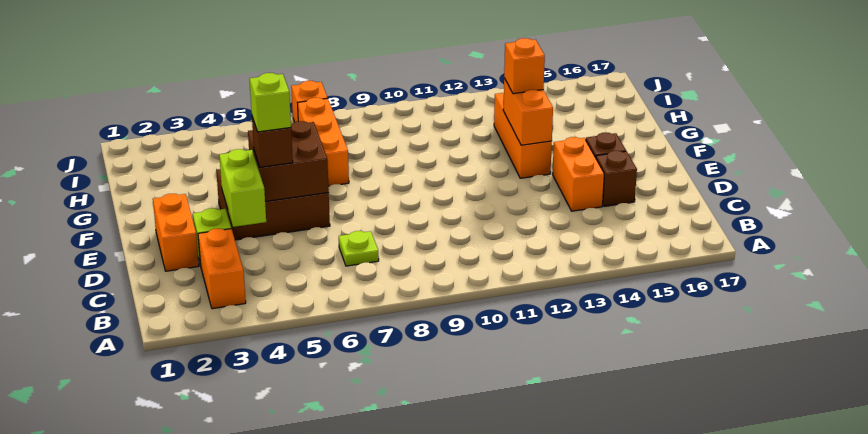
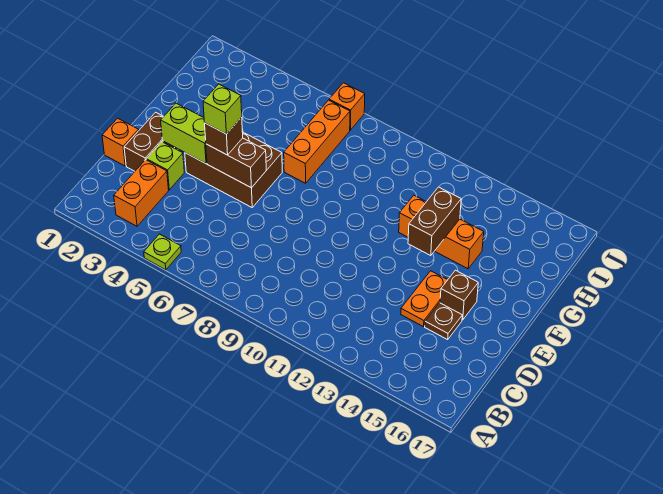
lime plate C7 level 1 -> lime plate A5 level 1
orange brick D2:E2 level 1 -> brown brick D2:E2 level 1
lime brick D4:E4 level 2 -> lime brick E3:E4 level 2
orange brick D14:E14 level 1 -> orange plate D14:E14 level 1
brown brick D15 level 1 -> brown plate D15 level 1
brown brick E5:F6 level 2 -> brown brick E5:E6 level 2
orange brick F13:H13 level 1 -> orange brick G12:G14 level 1
orange brick F13:G13 level 2 -> brown brick F13:G13 level 2
orange brick G13 level 3 -> orange brick D1 level 1

